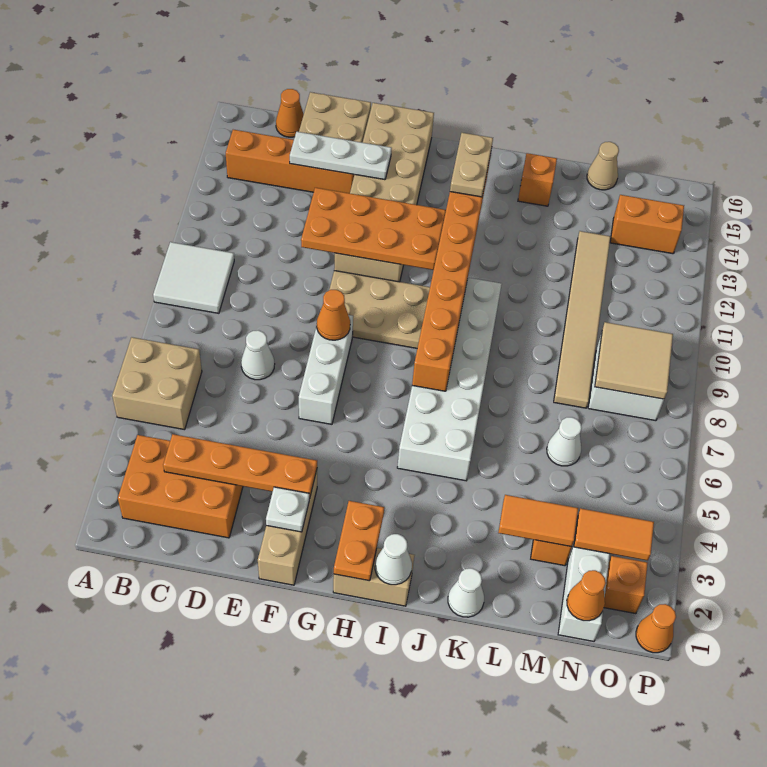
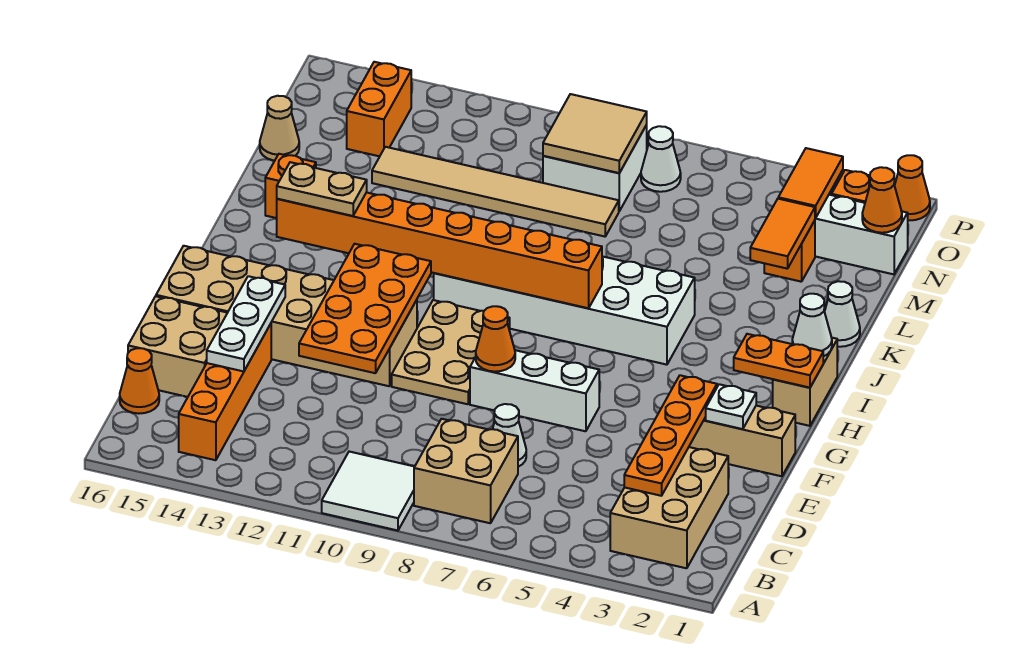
tan brick A5:B6 level 1 -> tan brick B7:C8 level 1
orange brick B2:D3 level 1 -> tan brick B2:D3 level 1
white cone M6 level 1 -> white cone O7 level 1

